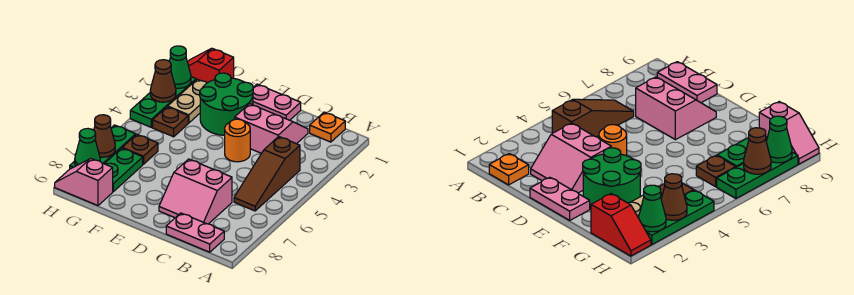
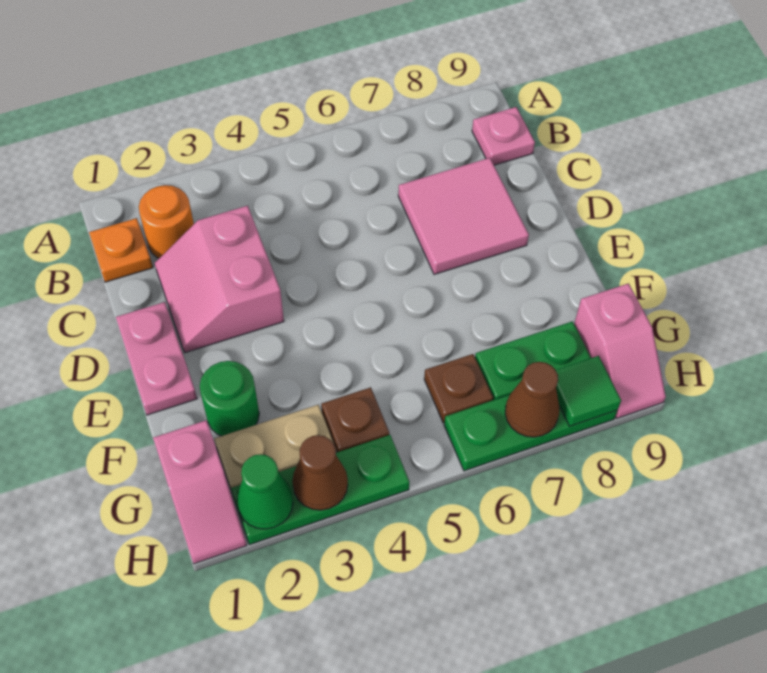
brown slope B4:B6 level 1 top 4 -> none
pink plate B9:C9 level 1 -> pink plate B9 level 1
pink slope C7:D8 level 1 top 7 -> pink tile C7:D8 level 1
orange round brick D4 level 1 -> orange round brick B2 level 1
green round brick E2:F3 level 1 -> green round brick F2 level 1
red slope G1:H1 level 1 top G -> pink slope G1:H1 level 1 top G
green cone H8 level 2 -> green tile H8 level 2

